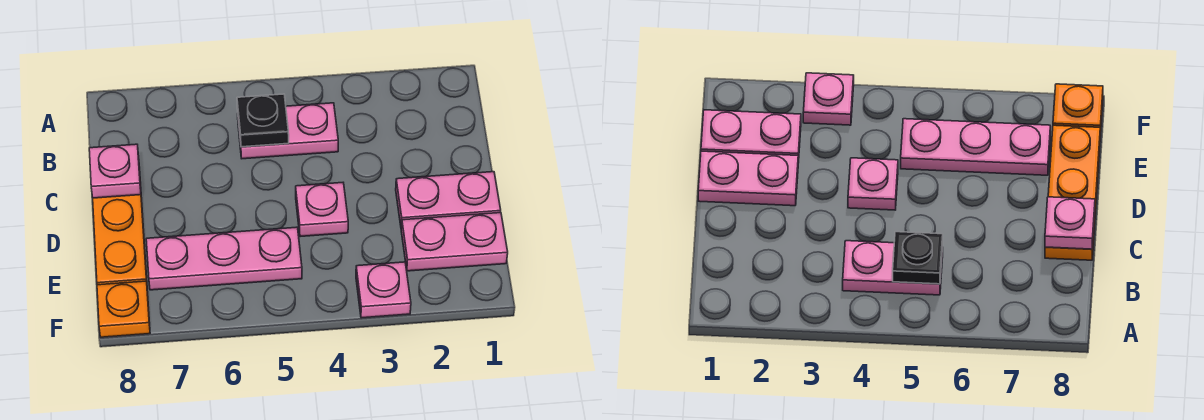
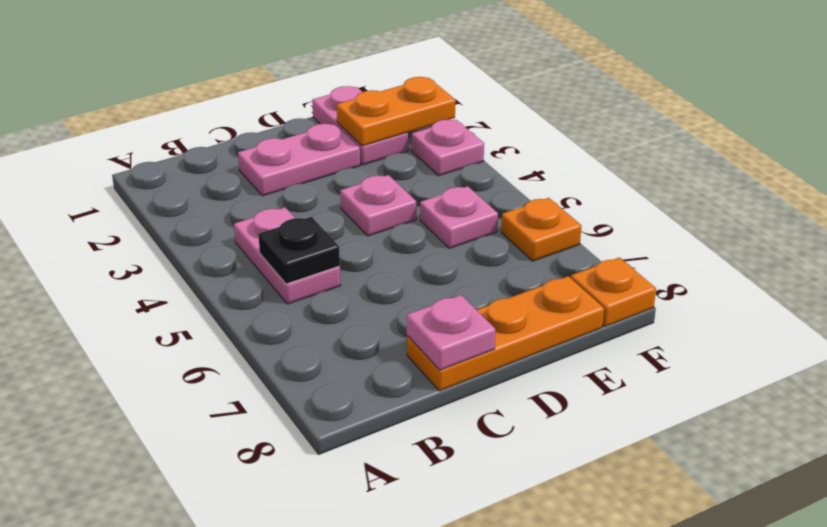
pink plate D1:D2 level 1 -> pink plate C2:D2 level 1
none -> orange plate E2:F2 level 2
pink plate E5:E7 level 1 -> pink plate E5 level 1
none -> orange plate F6 level 1

